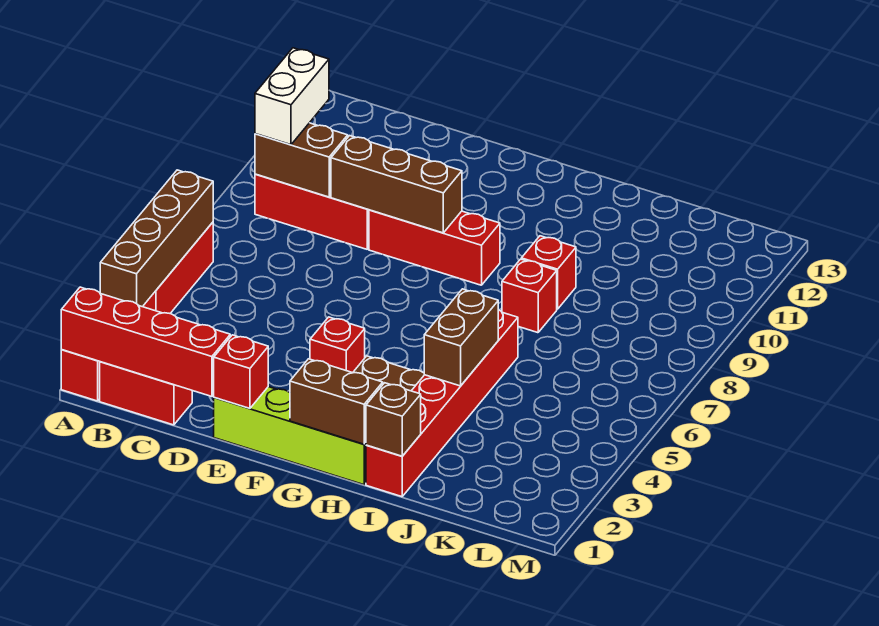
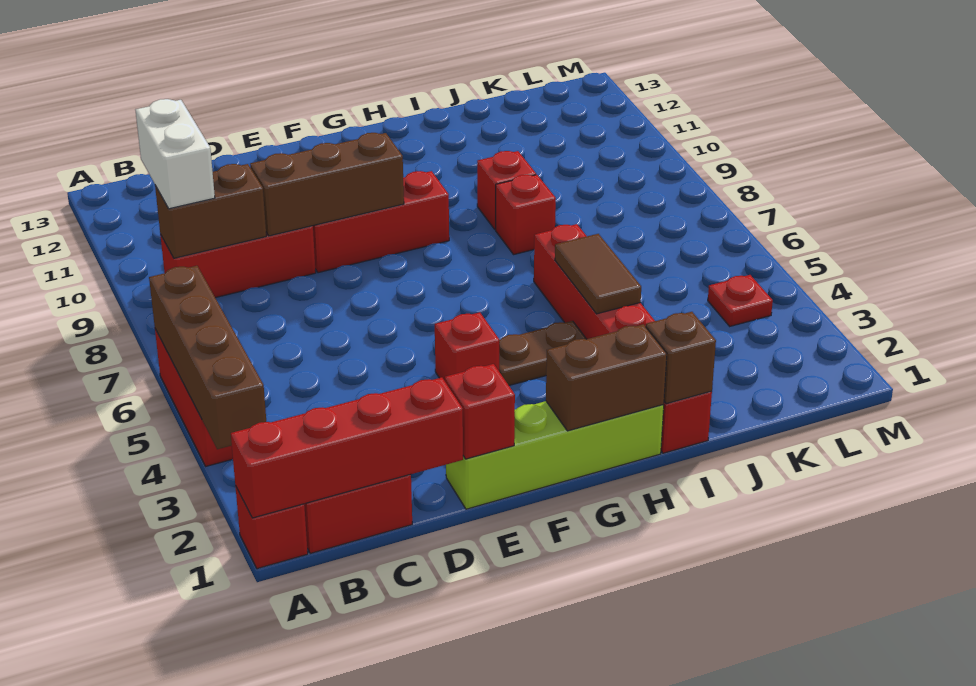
brown brick I4:I5 level 2 -> brown tile I4:I5 level 2
none -> red plate L4 level 1

